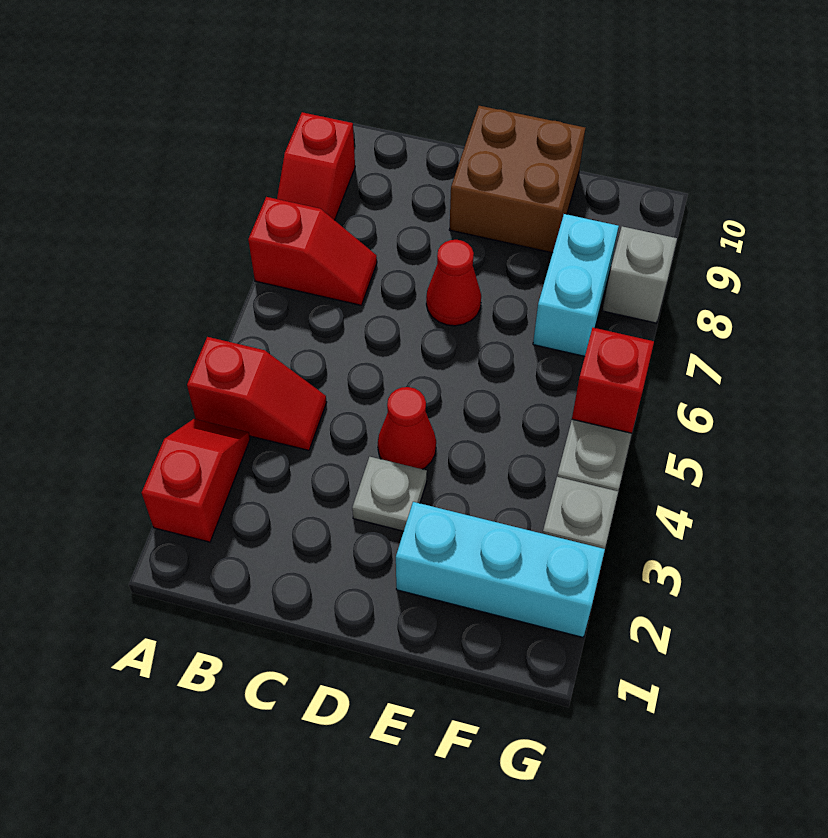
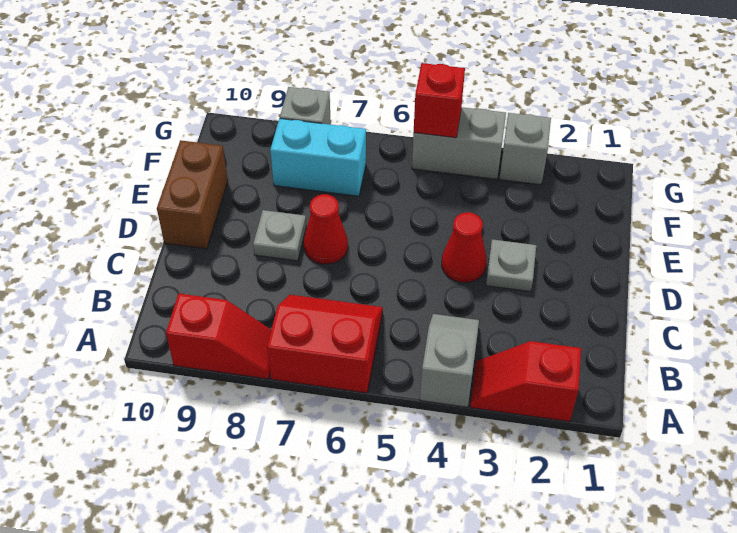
red slope A4:B4 level 1 top A -> grey slope A4:B4 level 1 top A
red slope A7:B7 level 1 top A -> red slope A6:B7 level 1 top A
none -> grey plate D8 level 1
brown brick D9:E10 level 1 -> brown brick D10:E10 level 1
cyan brick E2:G2 level 1 -> none

